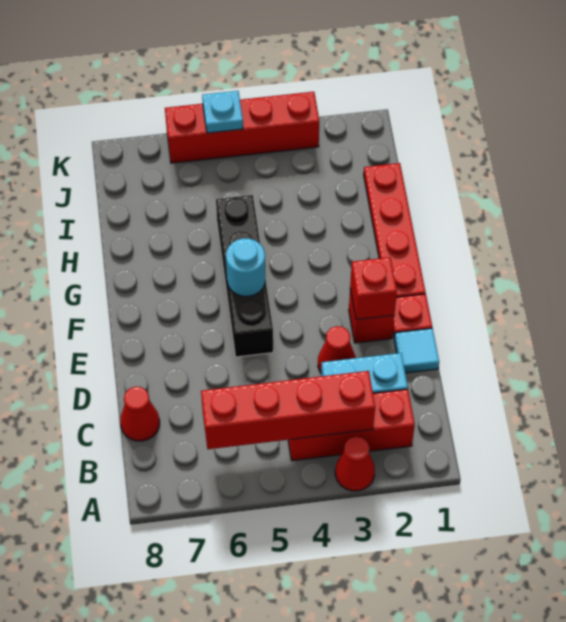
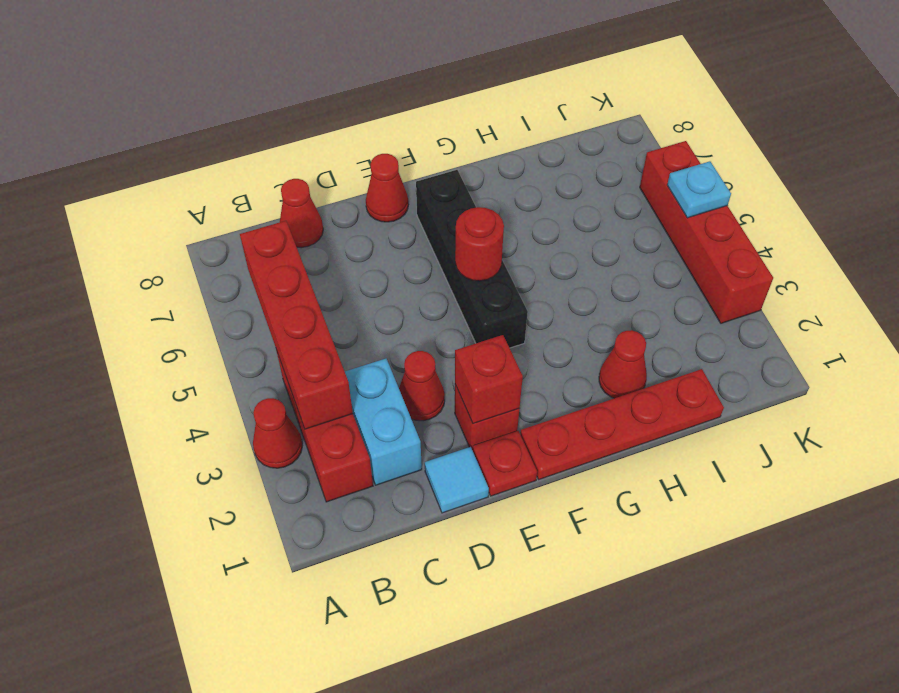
black brick E5:H5 level 1 -> black brick F4:F7 level 1
none -> red cone E8 level 1
cyan round brick F5 level 2 -> red round brick F5 level 2
none -> red cone H2 level 1

